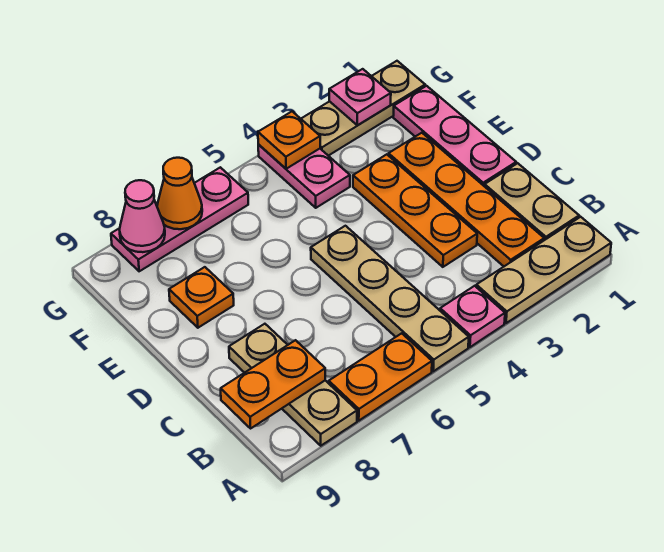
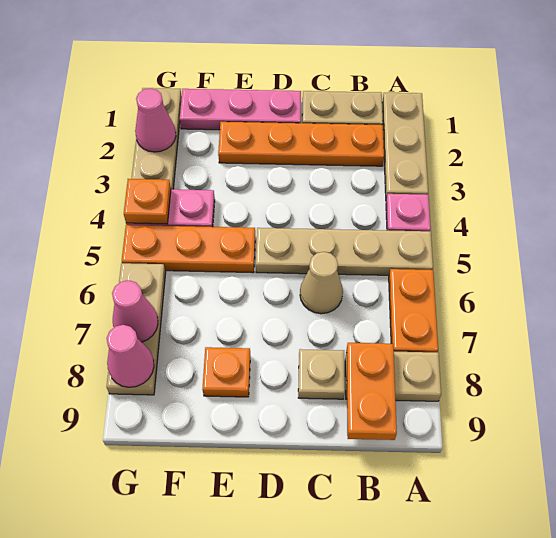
orange plate C3:E3 level 1 -> orange plate E5:G5 level 1
none -> tan cone C6 level 1
pink plate G2 level 2 -> pink cone G2 level 2
pink plate G6:G8 level 1 -> tan plate G6:G8 level 1
orange cone G7 level 2 -> pink cone G7 level 2

